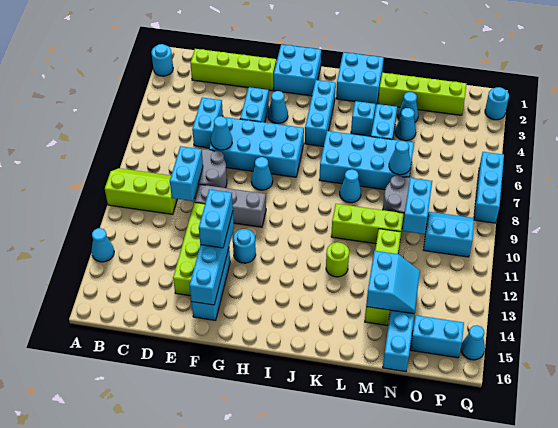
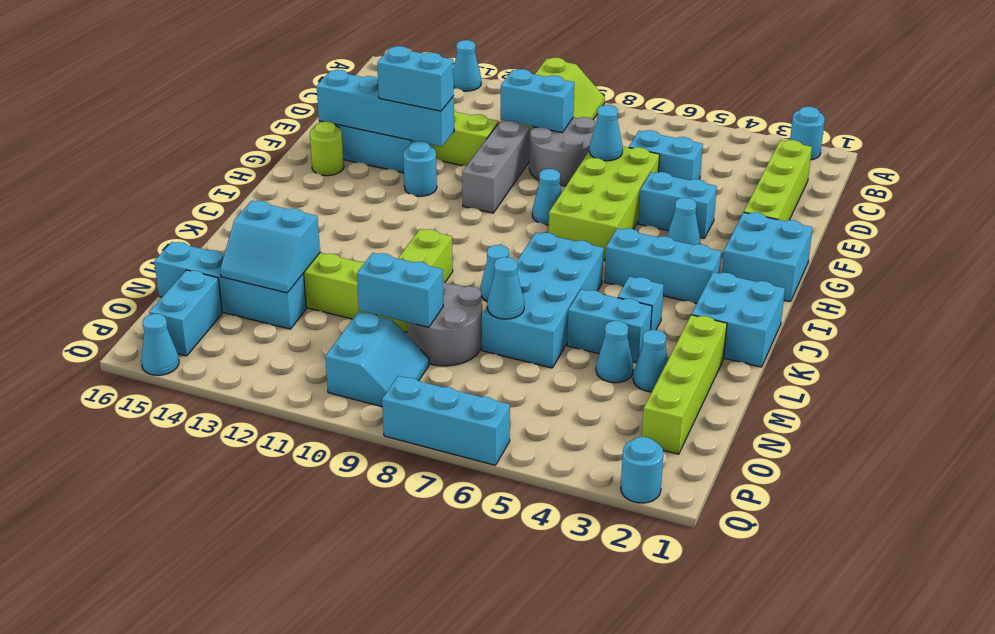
cyan brick E6:H7 level 1 -> lime brick E6:H7 level 1
lime round brick K12 level 1 -> lime round brick G15 level 1

